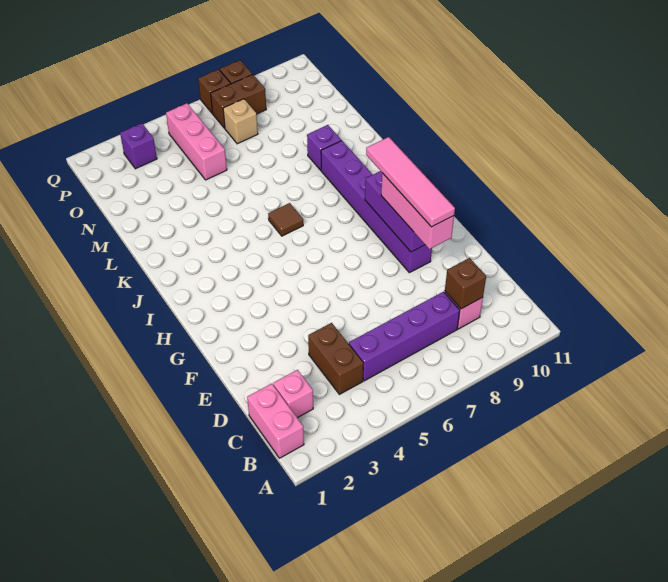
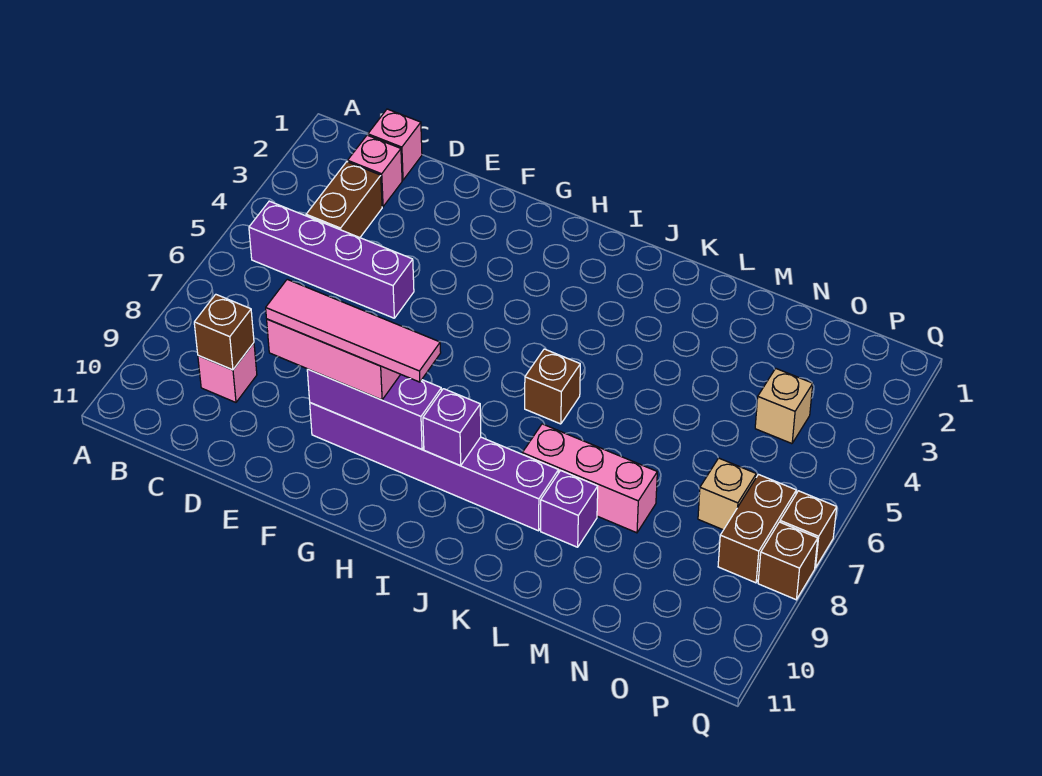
pink brick B1:C1 level 1 -> pink brick C1 level 1
brown brick C4:D4 level 1 -> brown brick C3:C4 level 1
purple brick C5:C8 level 1 -> purple brick B5:E5 level 1
brown tile J6 level 1 -> brown brick J6 level 1
pink brick N5:P5 level 1 -> pink brick K8:M8 level 1
none -> tan brick O4 level 1
purple brick P3 level 1 -> purple brick I9 level 2

